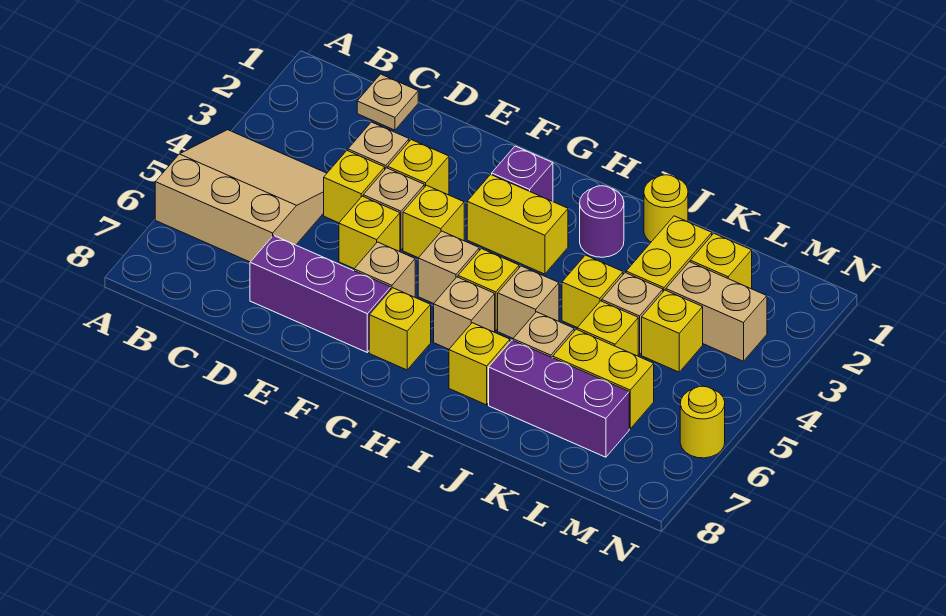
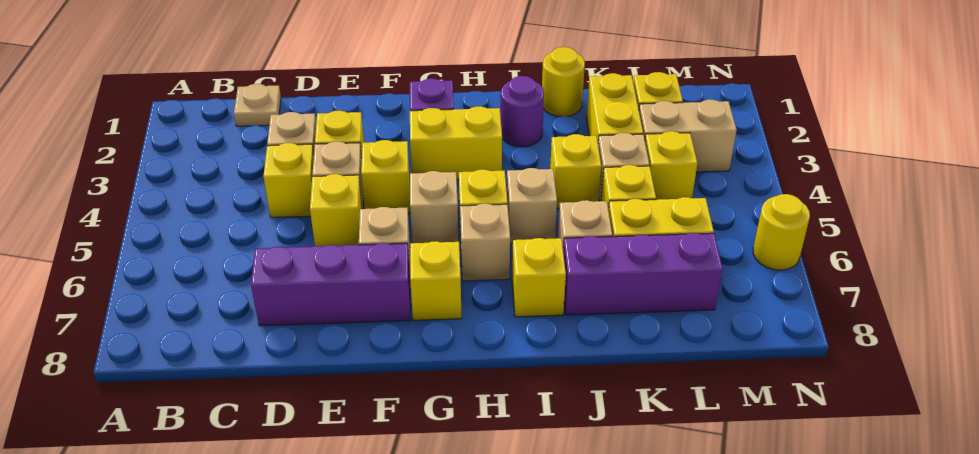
tan slope A4:C6 level 1 top 6 -> none

